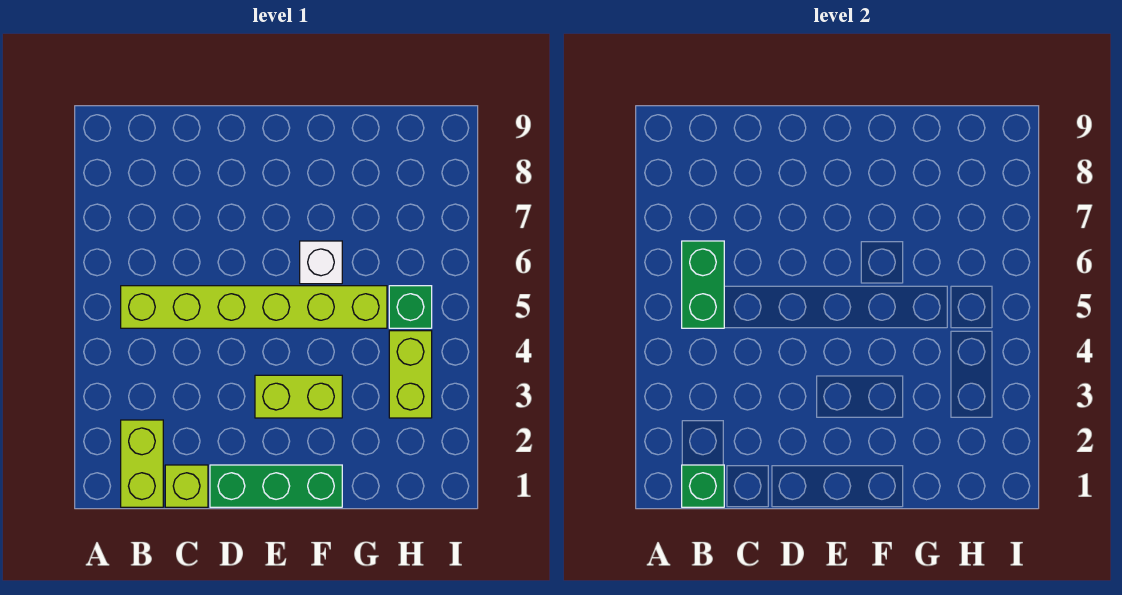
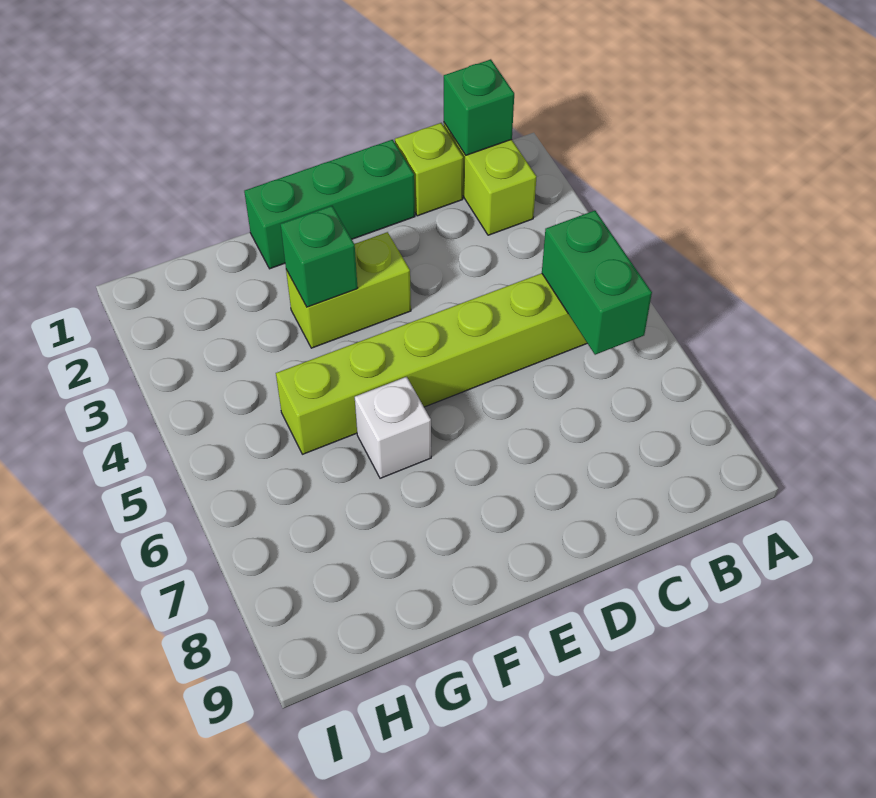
lime brick H3:H4 level 1 -> none
green brick H5 level 1 -> green brick F3 level 2

